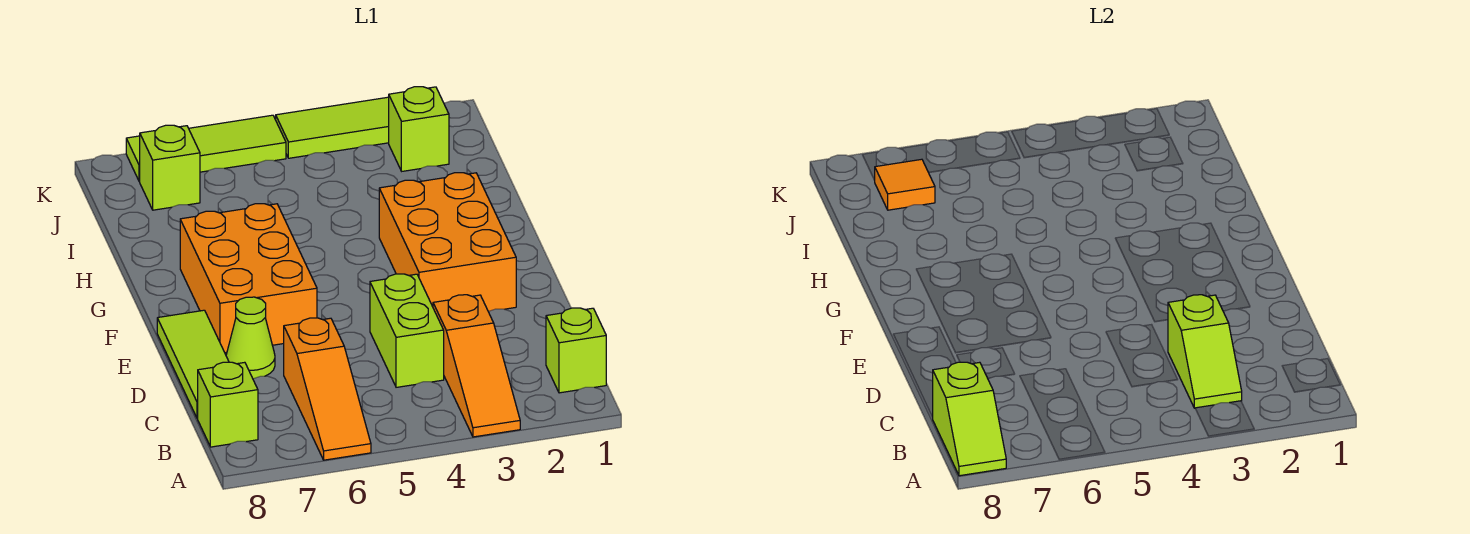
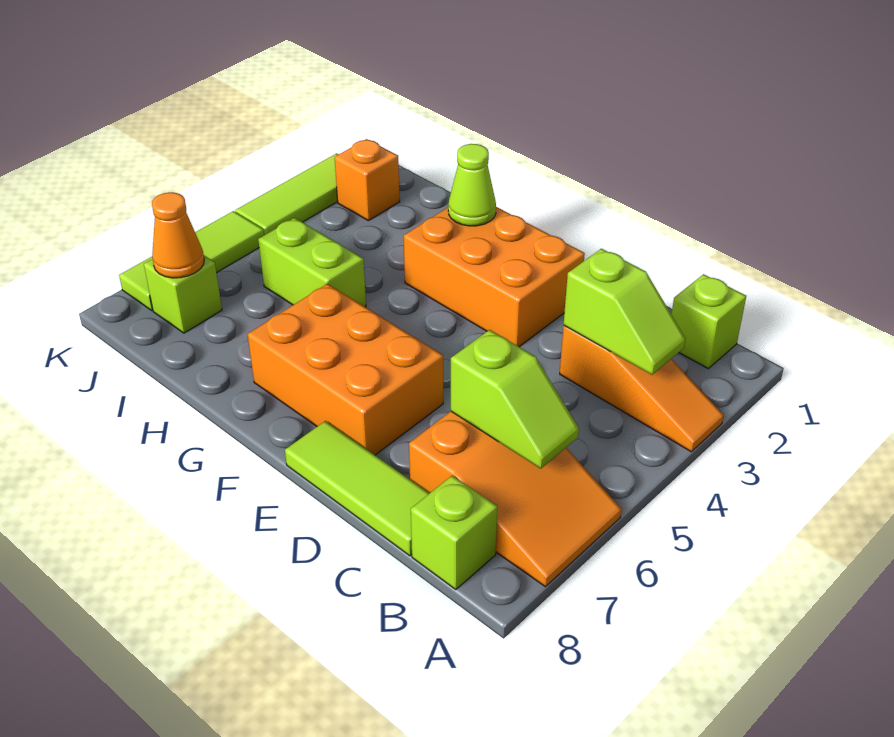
orange slope A6:C6 level 1 top C -> orange slope A6:C7 level 1 top C
lime slope A8:B8 level 2 top B -> lime slope B6:C6 level 2 top C
lime brick C4:D4 level 1 -> lime brick H5:I5 level 1
lime cone D7 level 1 -> lime cone G2 level 2
lime brick J2 level 1 -> orange brick J2 level 1
orange tile J7 level 2 -> orange cone J7 level 2

